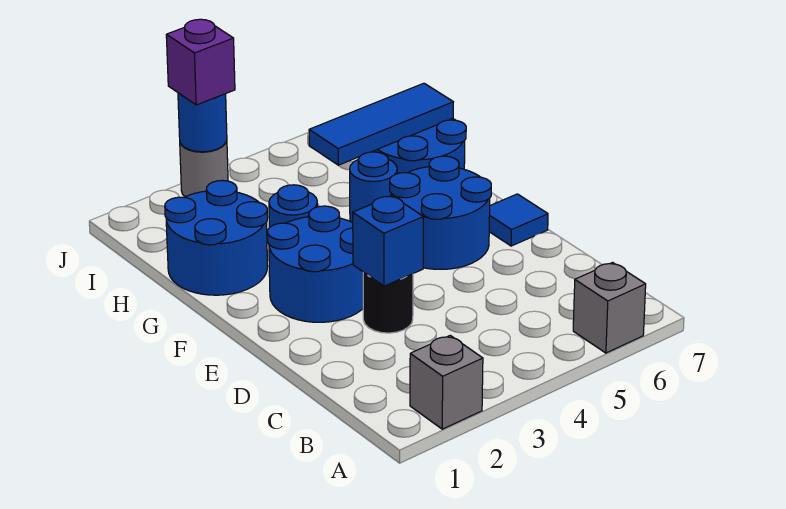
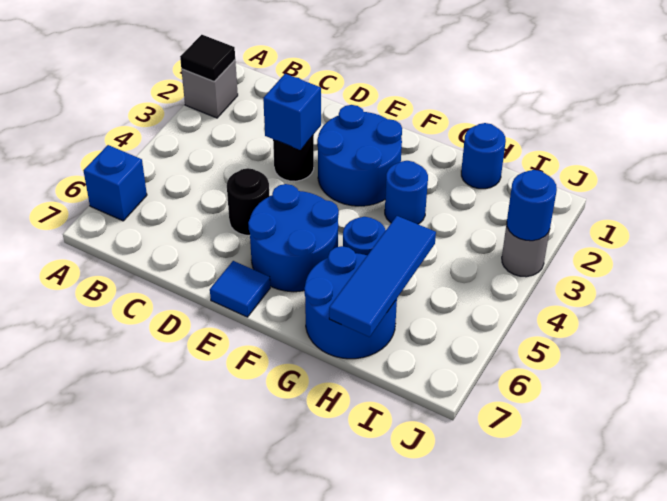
none -> black tile A2 level 2
grey brick A6 level 1 -> blue brick A6 level 1
none -> black round brick D5 level 1
blue round brick G1:H2 level 1 -> blue round brick H1 level 1
purple brick J3 level 3 -> none

